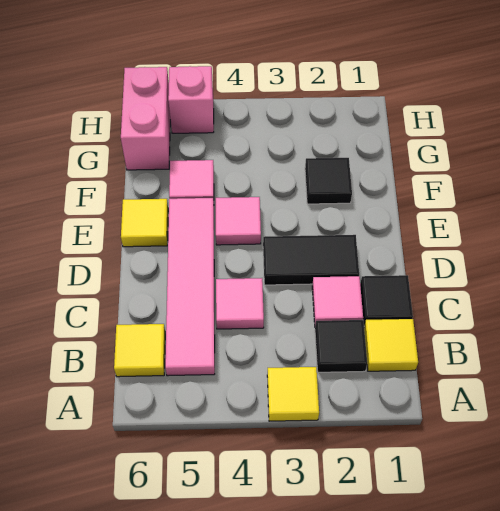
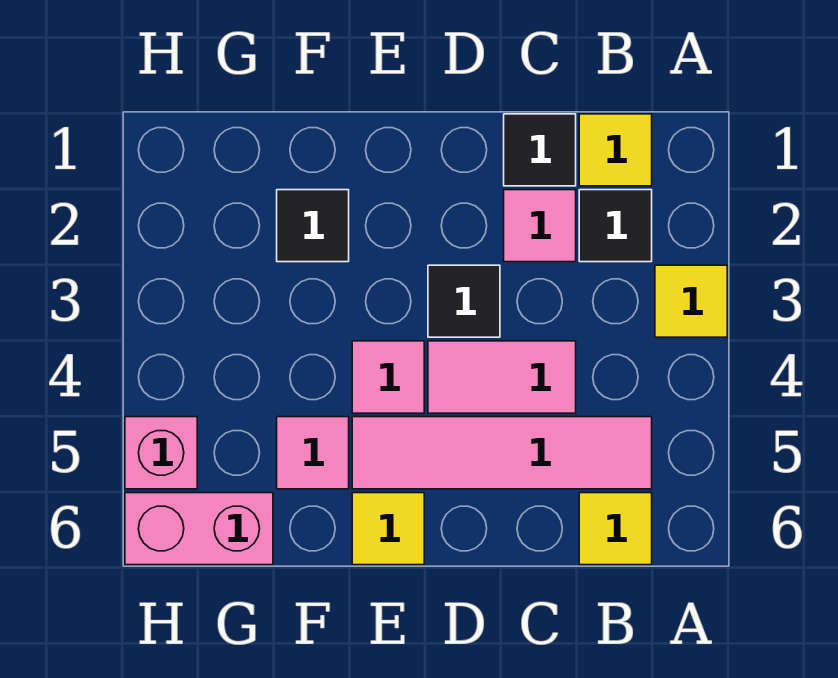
pink tile C4 level 1 -> pink tile C4:D4 level 1
black tile D2:D3 level 1 -> black tile D3 level 1

